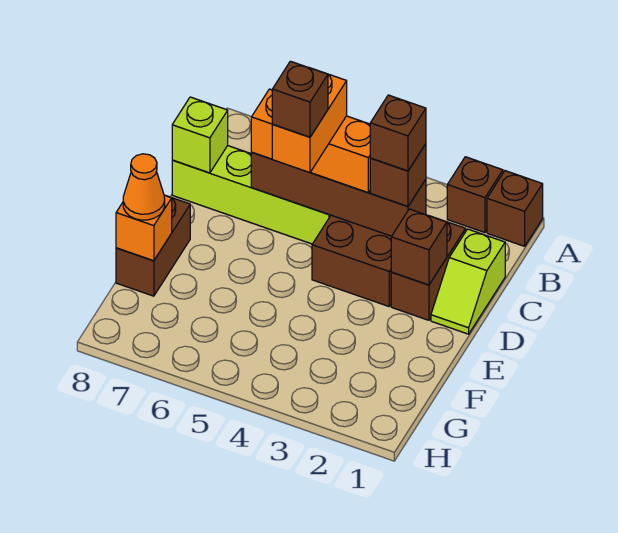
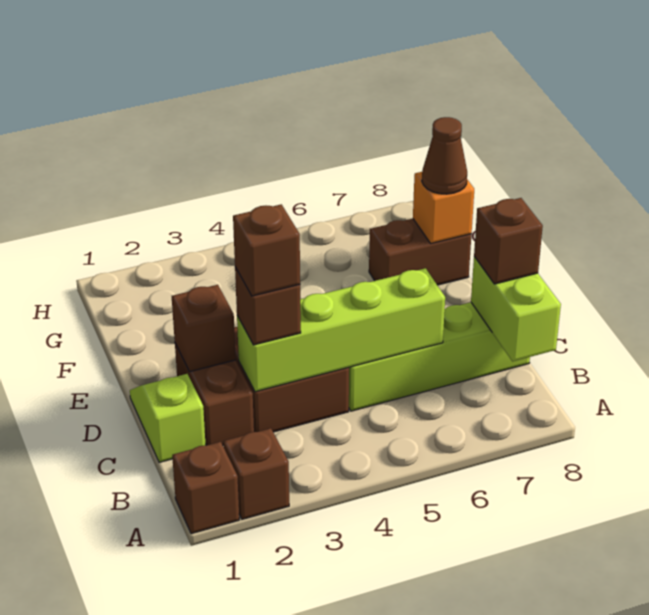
brown brick C3:C6 level 2 -> lime brick C3:C6 level 2
orange brick C4:C6 level 3 -> none
orange brick C5:D5 level 4 -> none
lime brick C8 level 2 -> lime brick B8:C8 level 2
brown brick D5 level 5 -> brown brick C8 level 3
brown brick E8:F8 level 1 -> brown brick F7:F8 level 1
orange cone F8 level 3 -> brown cone F8 level 3

